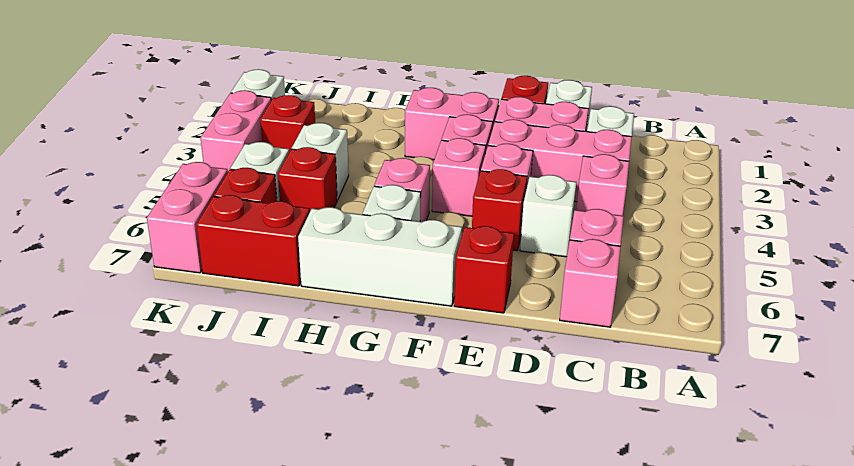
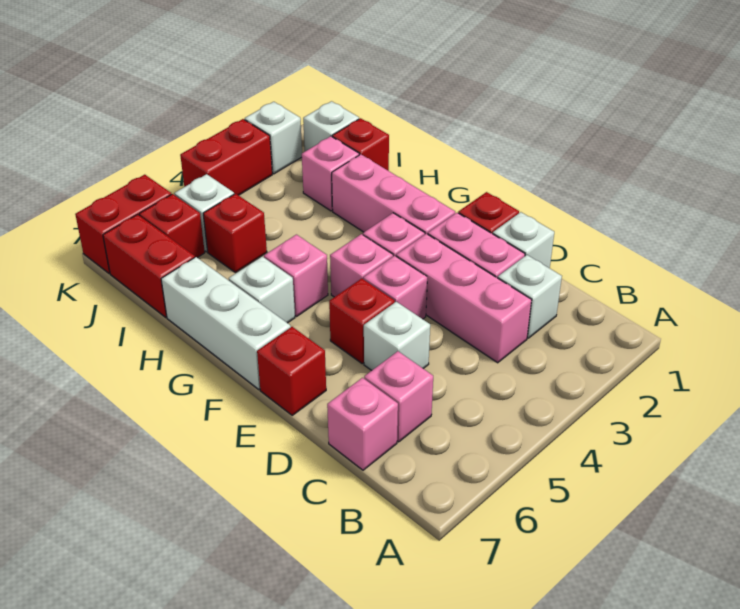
pink brick C4 level 1 -> pink brick I2 level 1
pink brick F2:G2 level 1 -> pink brick F2:H2 level 1
white brick I4 level 1 -> white brick J1 level 1
red brick J3 level 1 -> red brick I1 level 1
pink brick K3:K4 level 1 -> red brick K3:K4 level 1
pink brick K6:K7 level 1 -> red brick K6:K7 level 1

